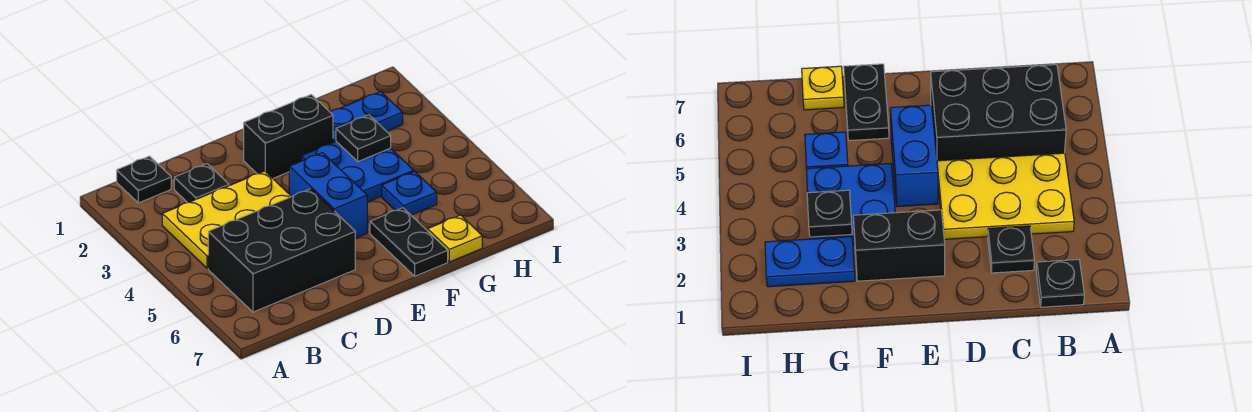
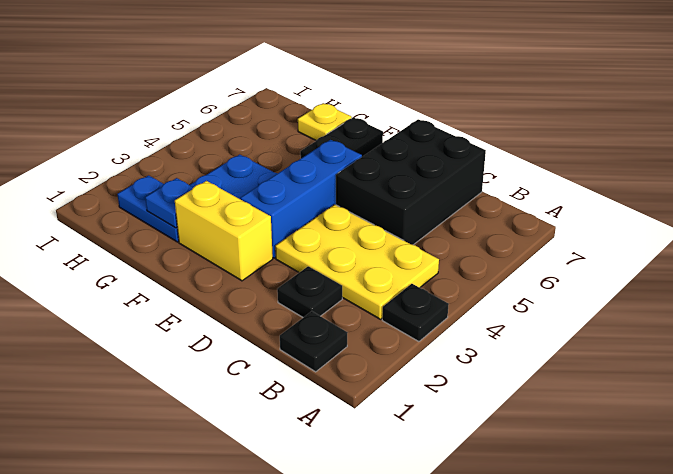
black brick B5:D6 level 1 -> black brick C5:D7 level 1
black brick E2:F2 level 1 -> yellow brick E2:F2 level 1
blue brick E4:E5 level 1 -> blue brick E3:E5 level 1
black plate G3 level 2 -> black plate A3 level 1
blue plate G5 level 1 -> blue plate G2 level 2

